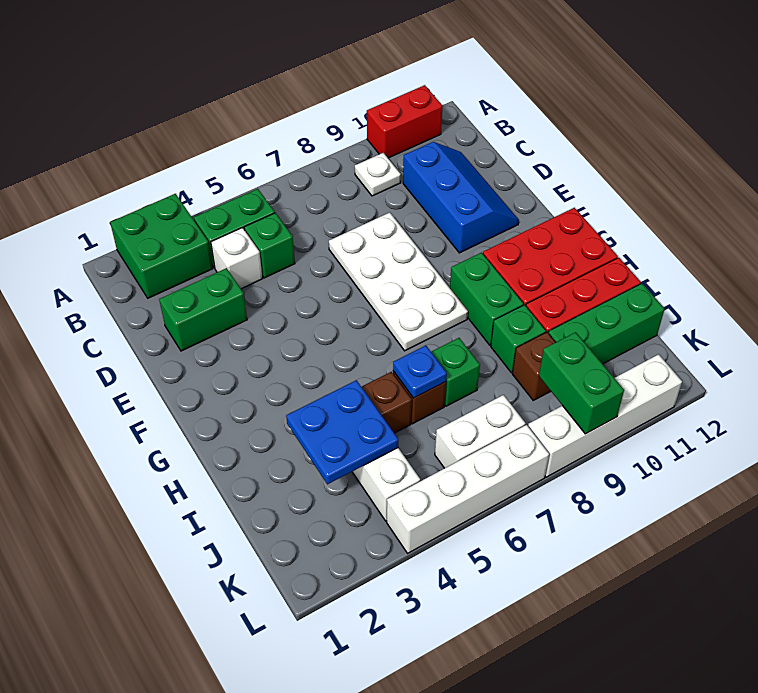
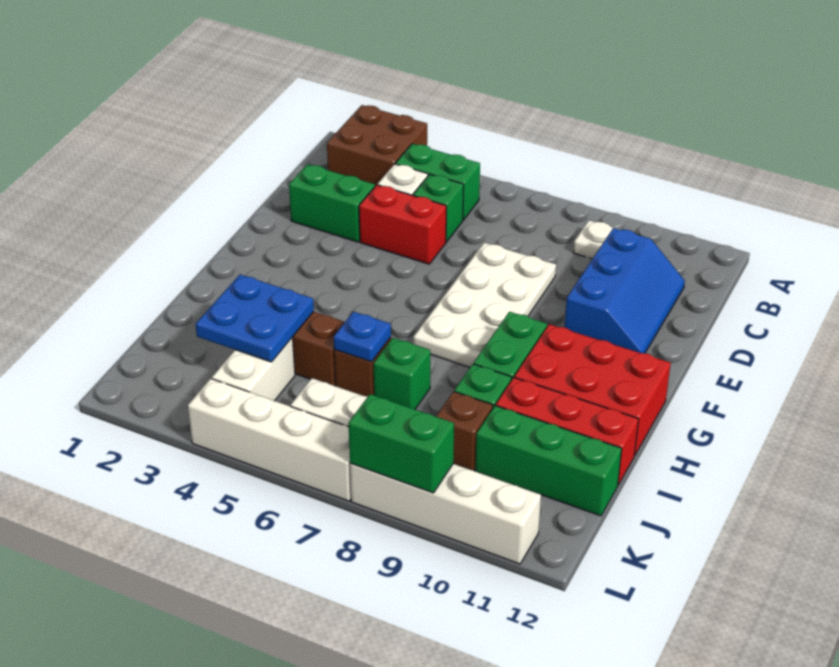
green brick A2:B3 level 1 -> brown brick A2:B3 level 1
red brick A10:A11 level 1 -> red brick D4:D5 level 1
green brick K9:L9 level 2 -> green brick L8:L9 level 2

